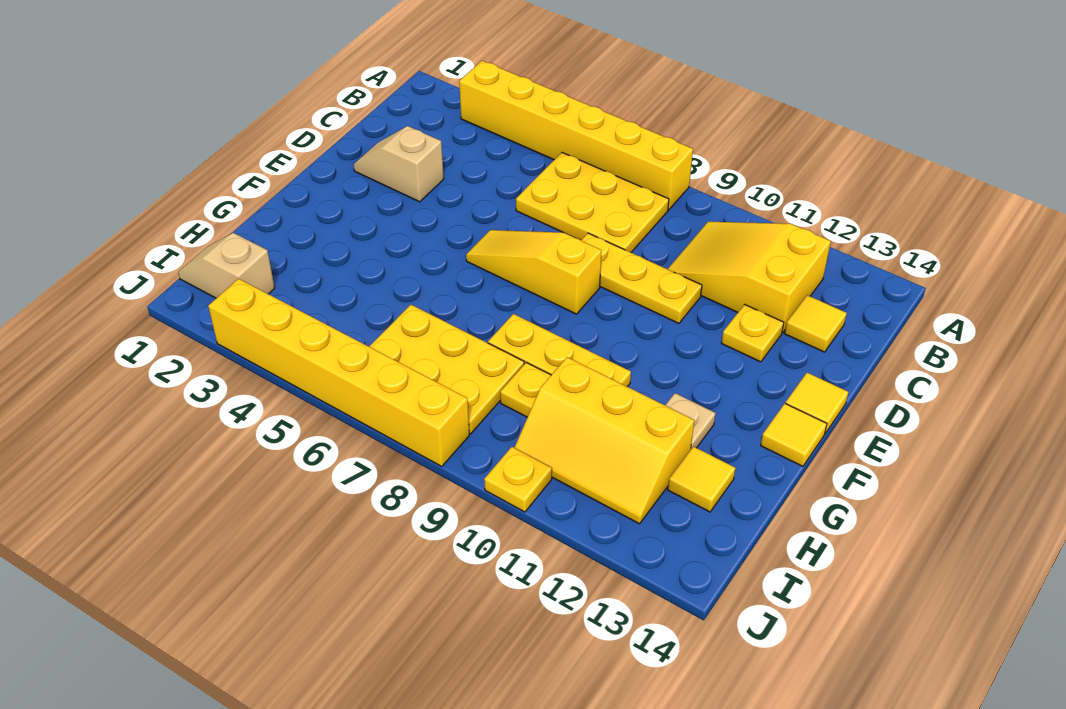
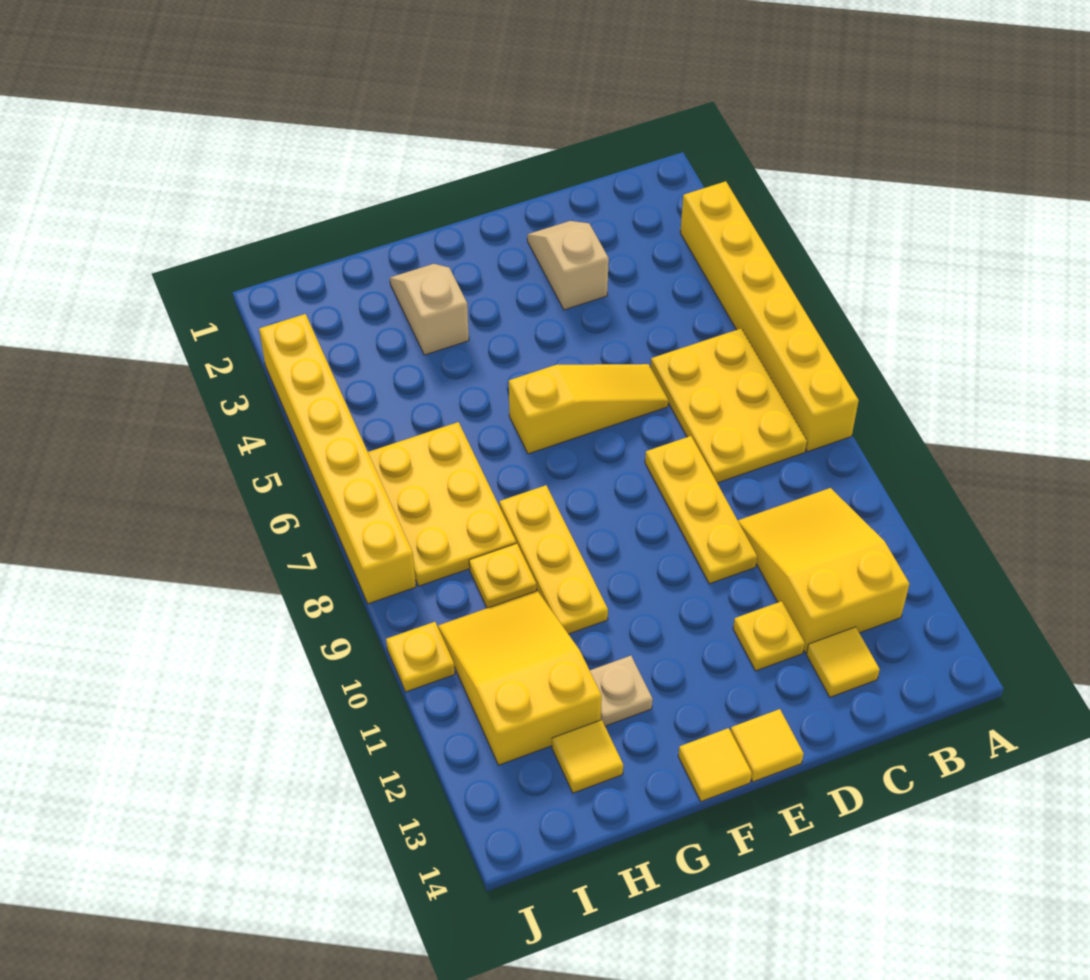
yellow slope E6:E8 level 1 top 8 -> yellow slope D6:F6 level 1 top F
yellow slope H10:I12 level 1 top H -> yellow slope H10:I12 level 1 top 12
tan slope I1:I2 level 1 top 2 -> tan slope G2:G3 level 1 top 3

